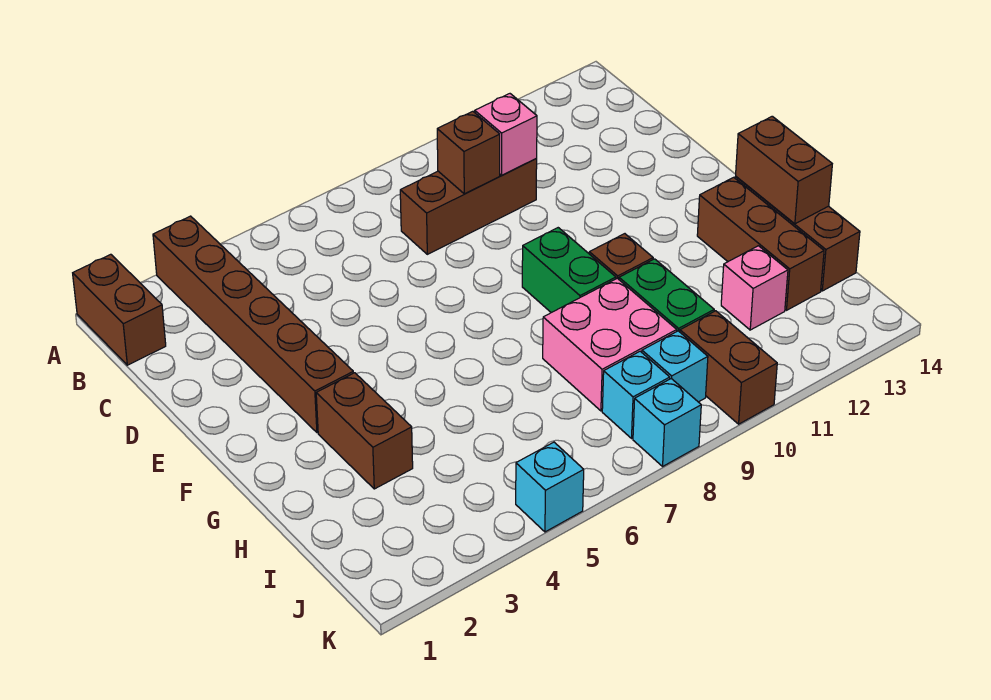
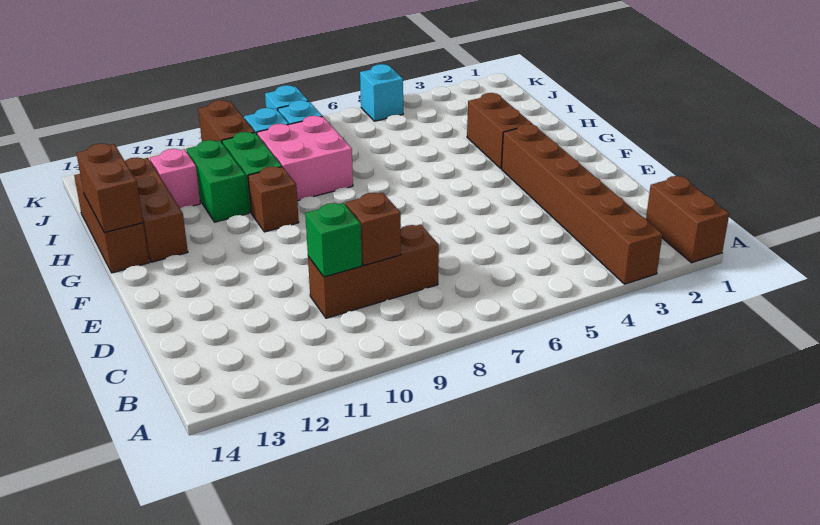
pink brick C10 level 2 -> green brick C10 level 2
green brick F9:G9 level 1 -> green brick H11:I11 level 1

